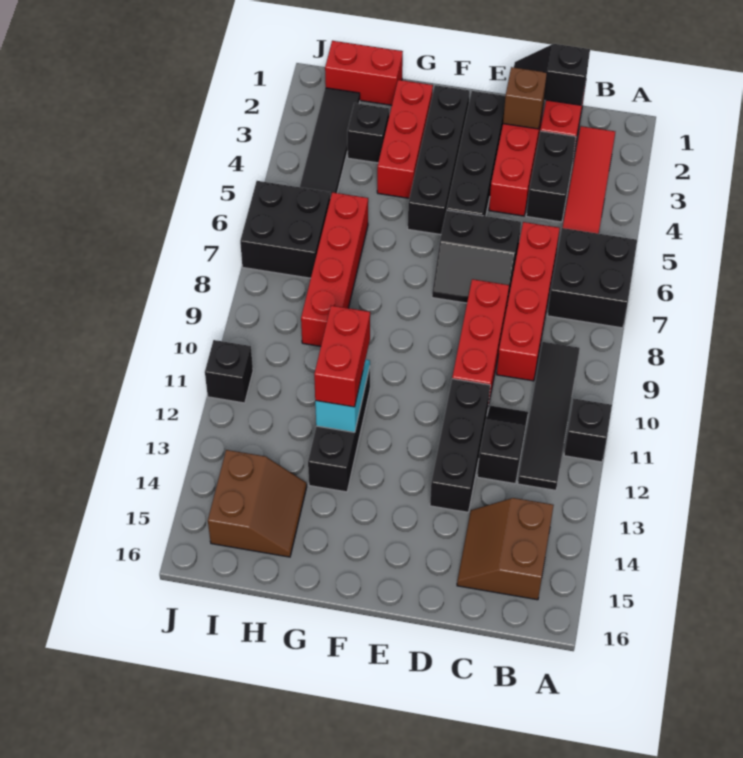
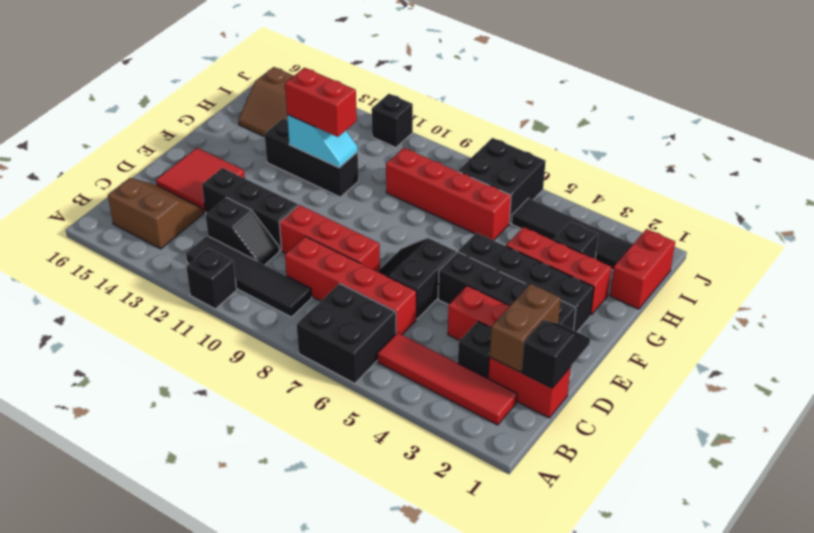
black brick C3:C4 level 1 -> black brick C3 level 1
brown brick D2 level 2 -> brown brick C2:D2 level 2
none -> red tile D14:E15 level 1

